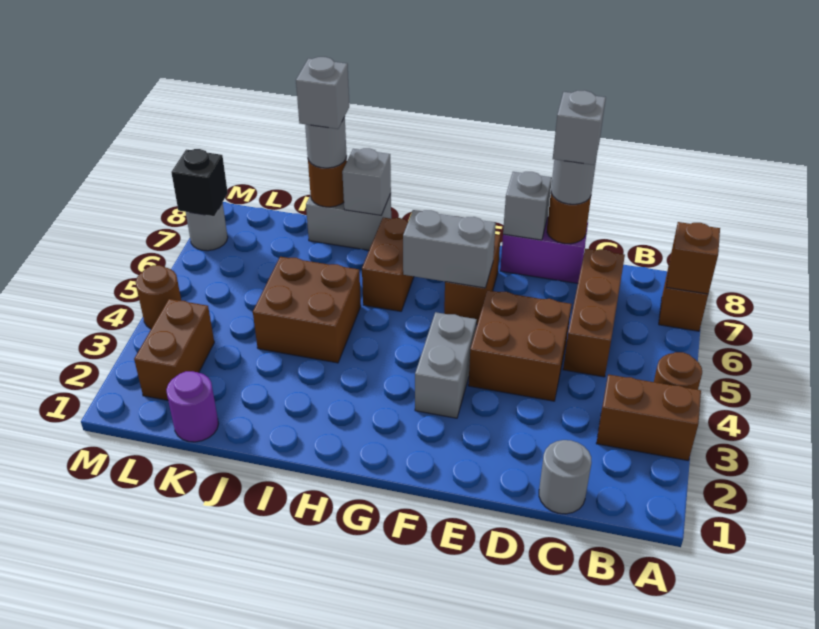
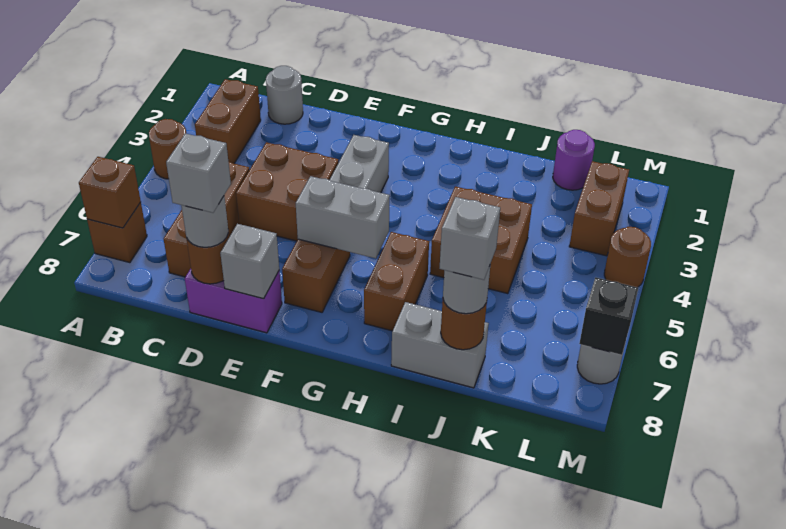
brown brick A3:B3 level 1 -> brown brick B2:B3 level 1
grey brick I8 level 2 -> none

